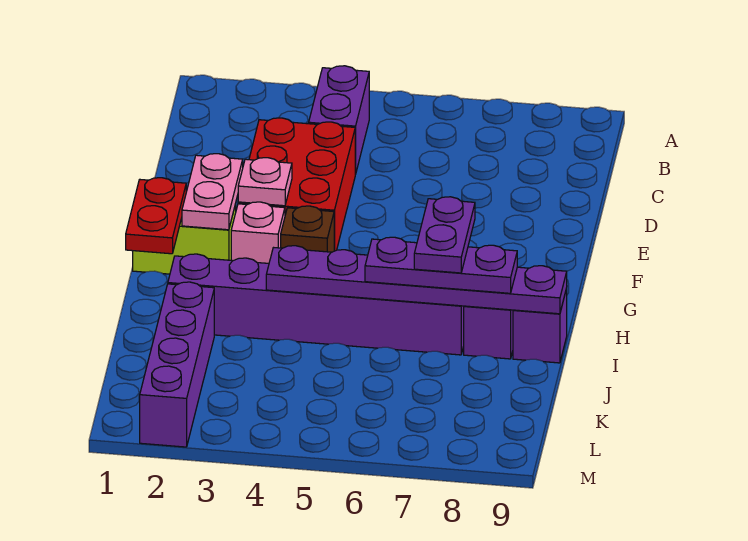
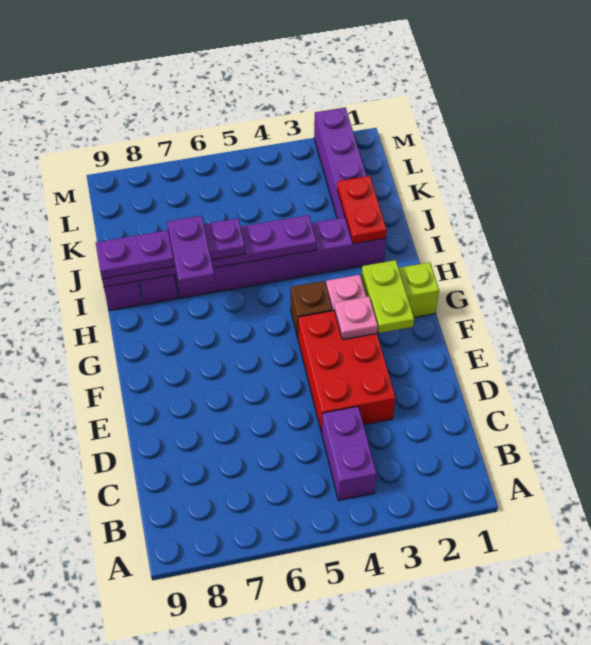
pink plate F2:G2 level 2 -> lime plate F2:G2 level 2
red plate G1:H1 level 2 -> red plate I2:J2 level 2
purple plate I6:I8 level 3 -> purple plate I6:I9 level 3

